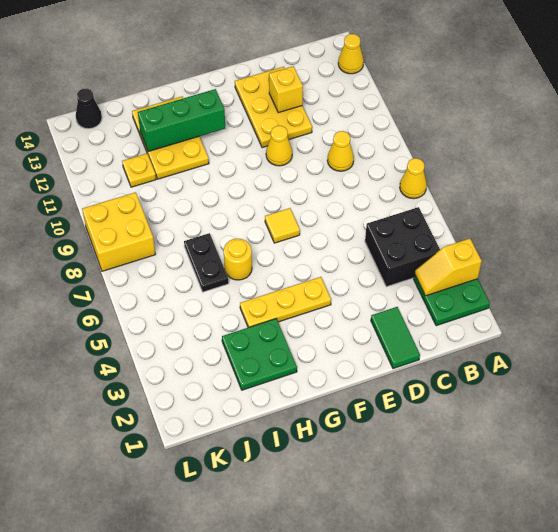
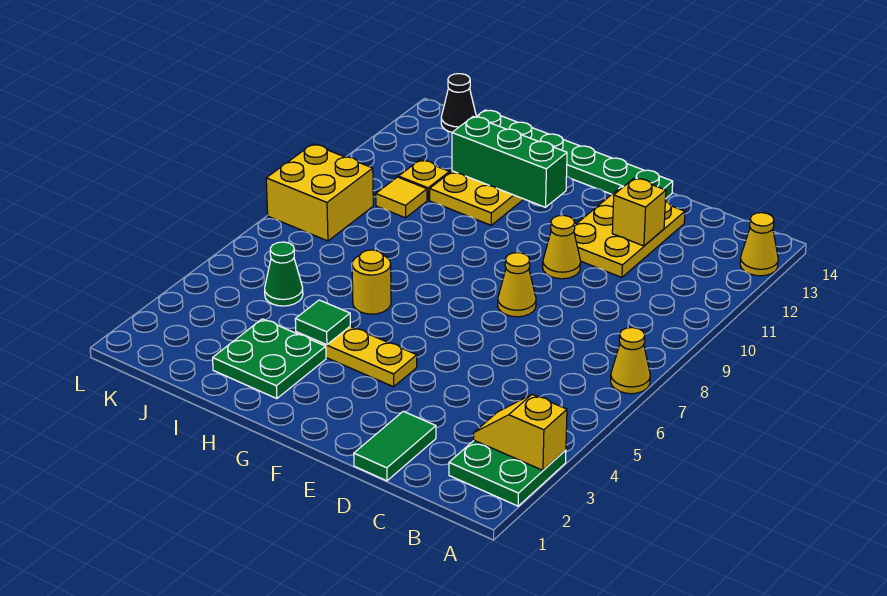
black brick B4:C5 level 1 -> none
yellow cone C9 level 1 -> yellow cone E8 level 1
none -> green plate E14:J14 level 1
yellow tile F7 level 1 -> yellow tile J10 level 1
none -> green tile H4 level 2
black plate I6:I7 level 1 -> none
none -> green cone J5 level 1

